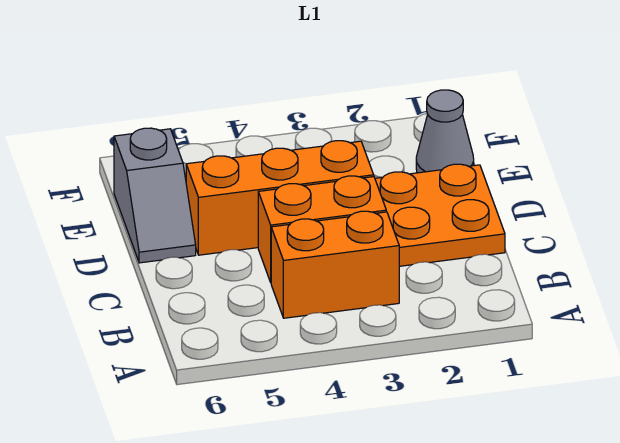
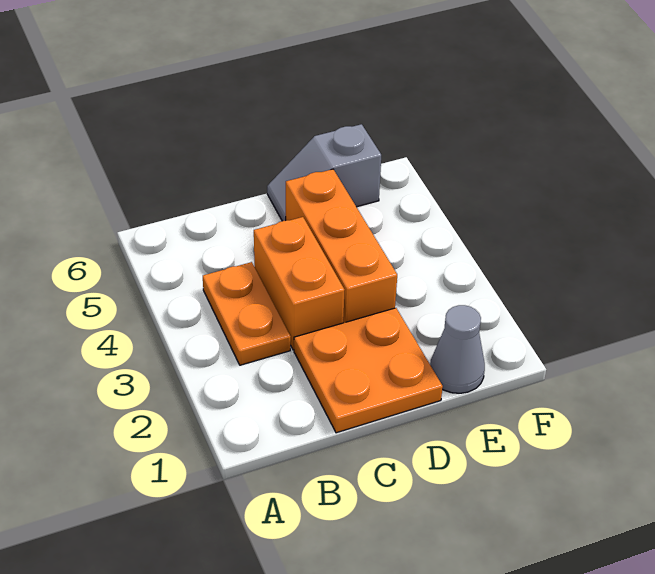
orange brick B3:B4 level 1 -> orange plate B3:B4 level 1

